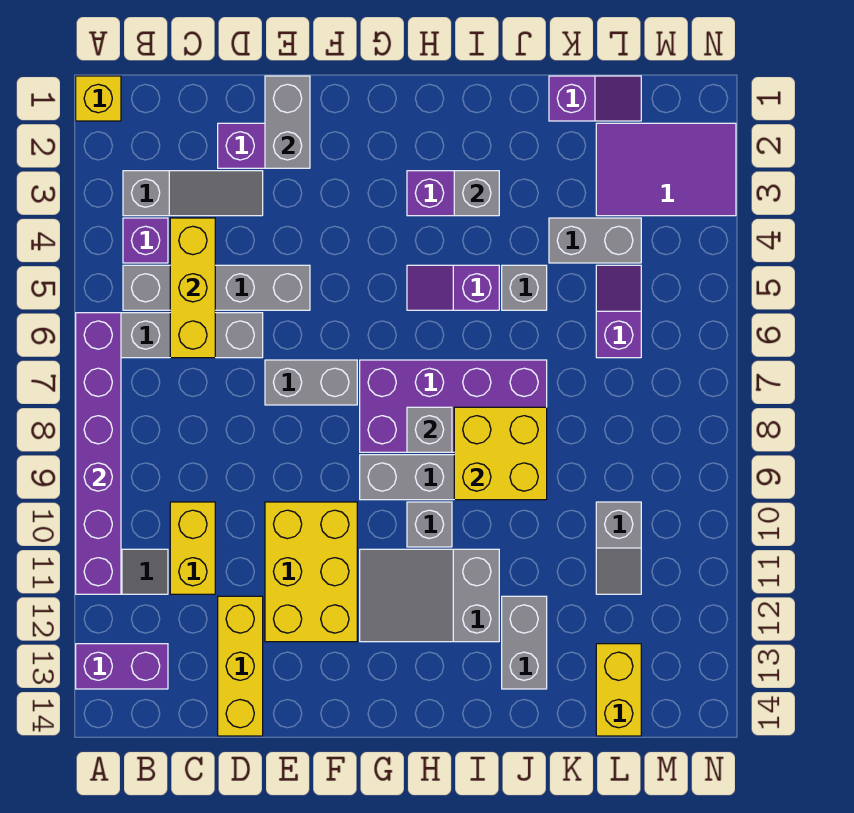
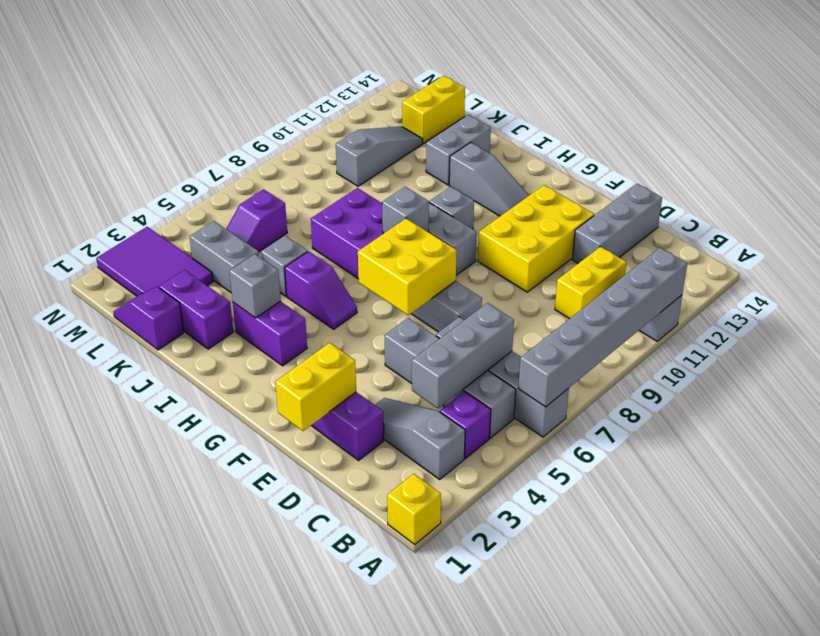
purple brick A6:A11 level 2 -> grey brick A6:A11 level 2
purple brick A13:B13 level 1 -> purple brick J2:K2 level 1
yellow brick C4:C6 level 2 -> grey brick C4:C6 level 2
yellow brick D12:D14 level 1 -> grey brick D12:D14 level 1
grey brick E1:E2 level 2 -> yellow brick E1:E2 level 2
grey slope G11:I12 level 1 top I -> grey slope G12:I12 level 1 top I
yellow brick I8:J9 level 2 -> yellow brick F6:G7 level 2
grey slope L10:L11 level 1 top 10 -> grey slope L10:L12 level 1 top 10

